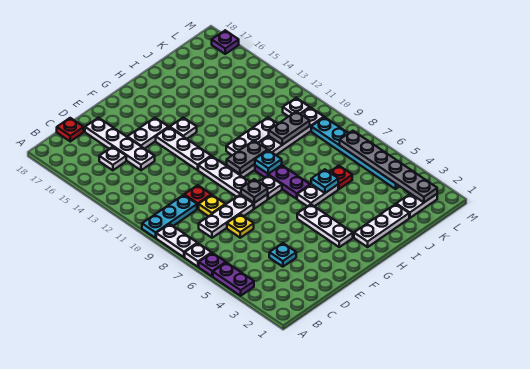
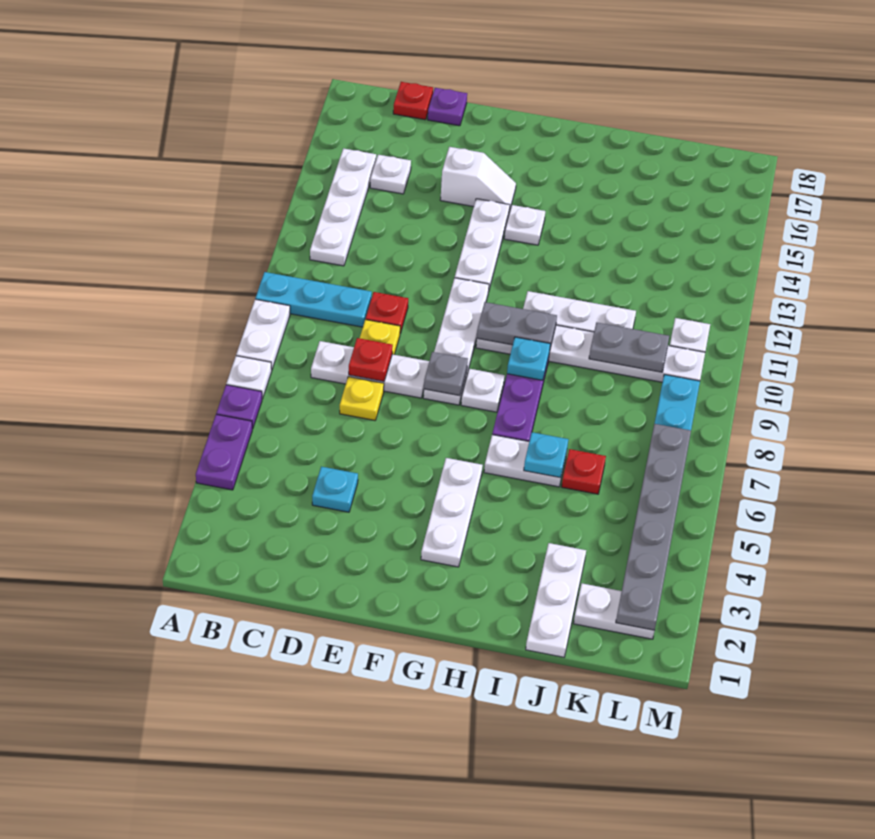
none -> red plate D8 level 2
white plate D14:D17 level 1 -> white plate B12:B15 level 1
white plate E15:F15 level 1 -> white slope E15:F15 level 1 top E
white plate H2:J2 level 1 -> white plate J1:J3 level 1
purple plate M17 level 1 -> purple plate D18 level 1

